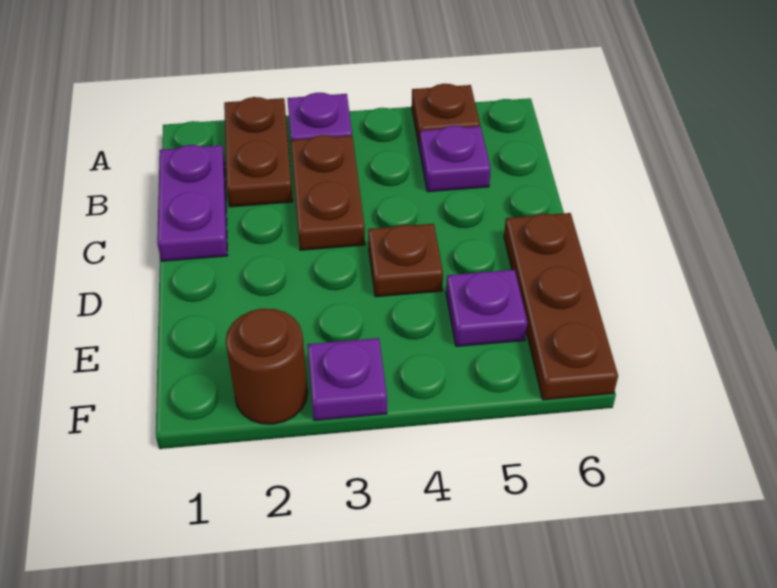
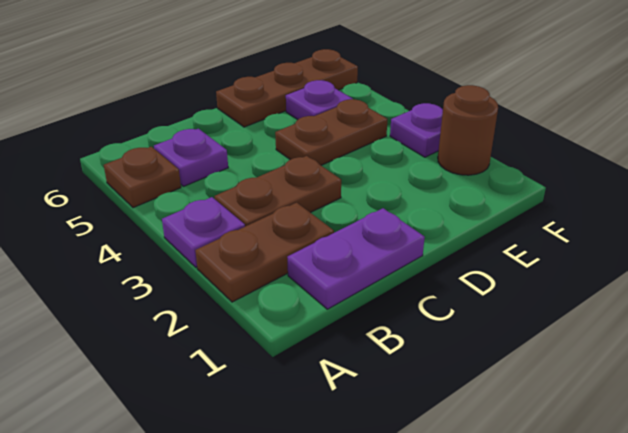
brown plate D4 level 1 -> brown plate D4:E4 level 1

